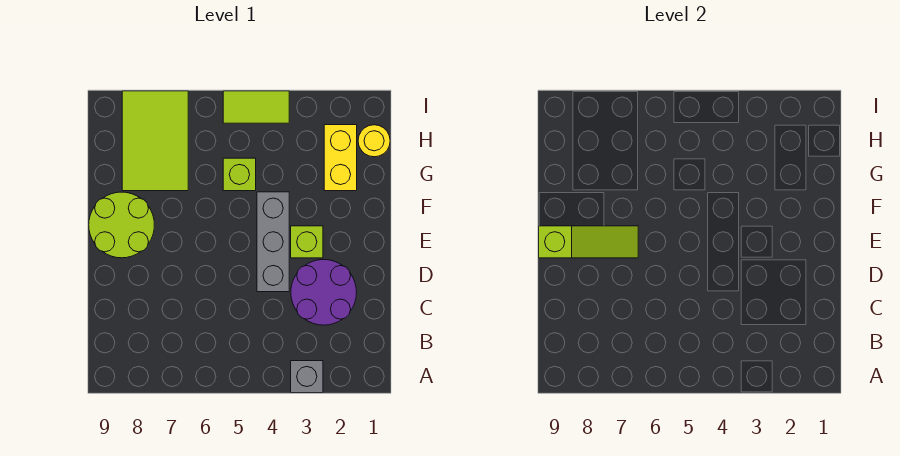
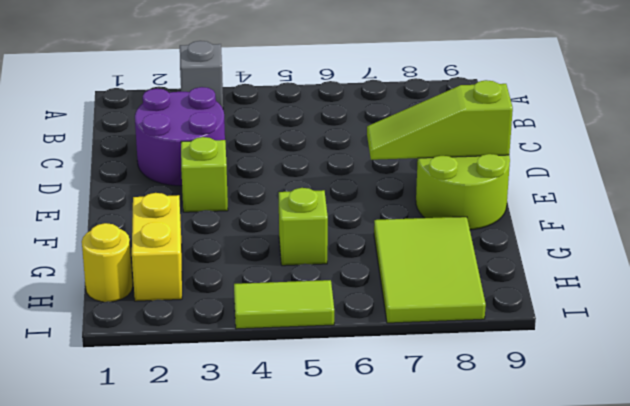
grey brick D4:F4 level 1 -> none

